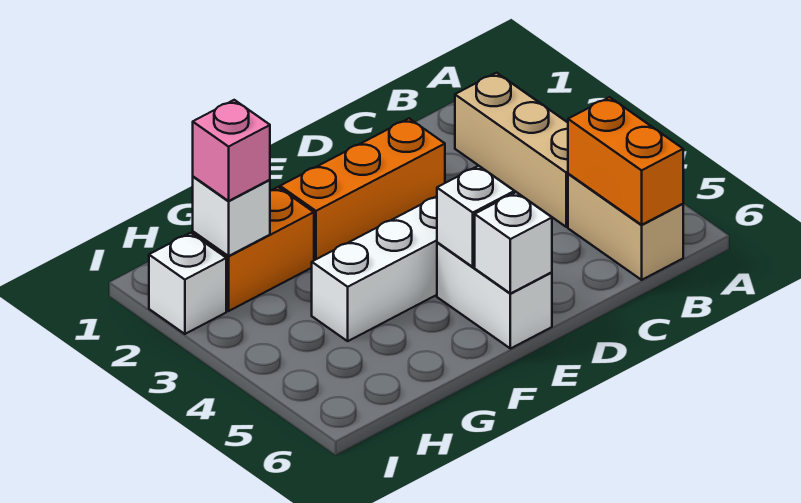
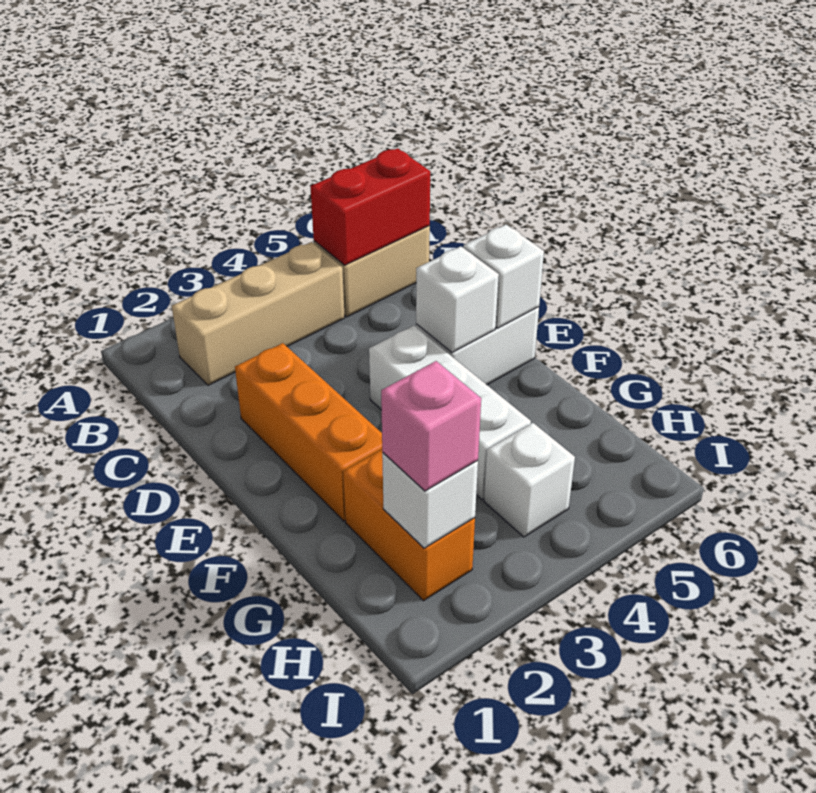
orange brick B5:B6 level 2 -> red brick B5:B6 level 2
white brick I2 level 1 -> white brick H4 level 1

